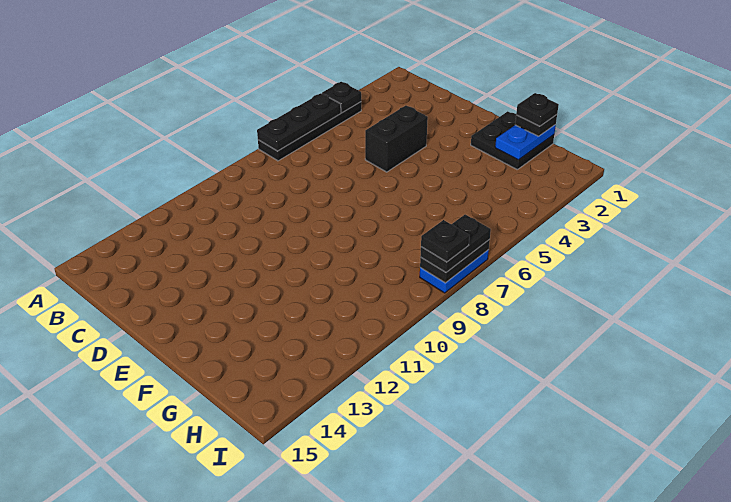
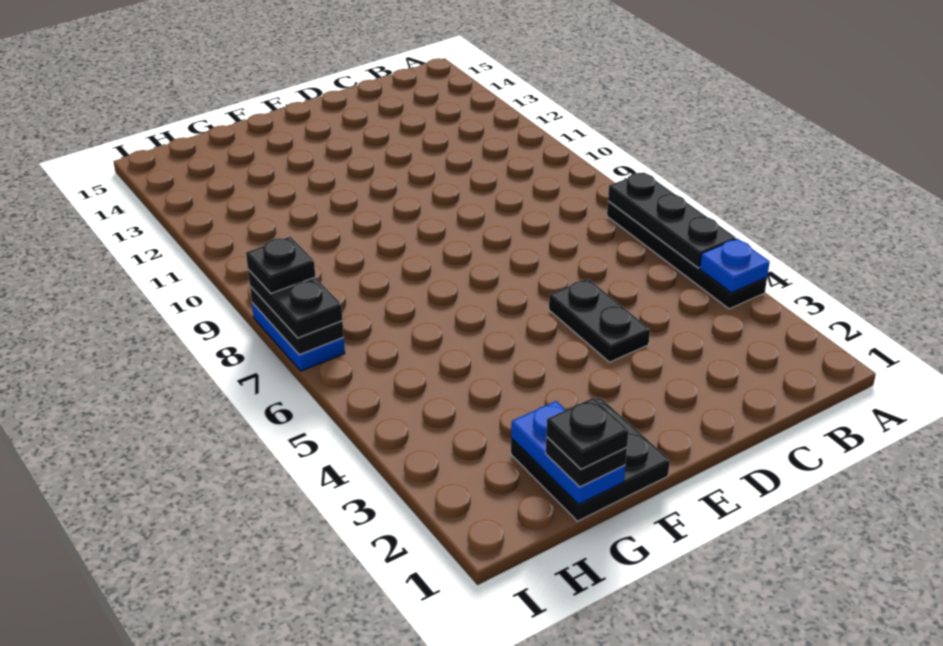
black plate A4 level 2 -> blue plate A4 level 2
black brick D4:D5 level 1 -> black plate D4:D5 level 1

